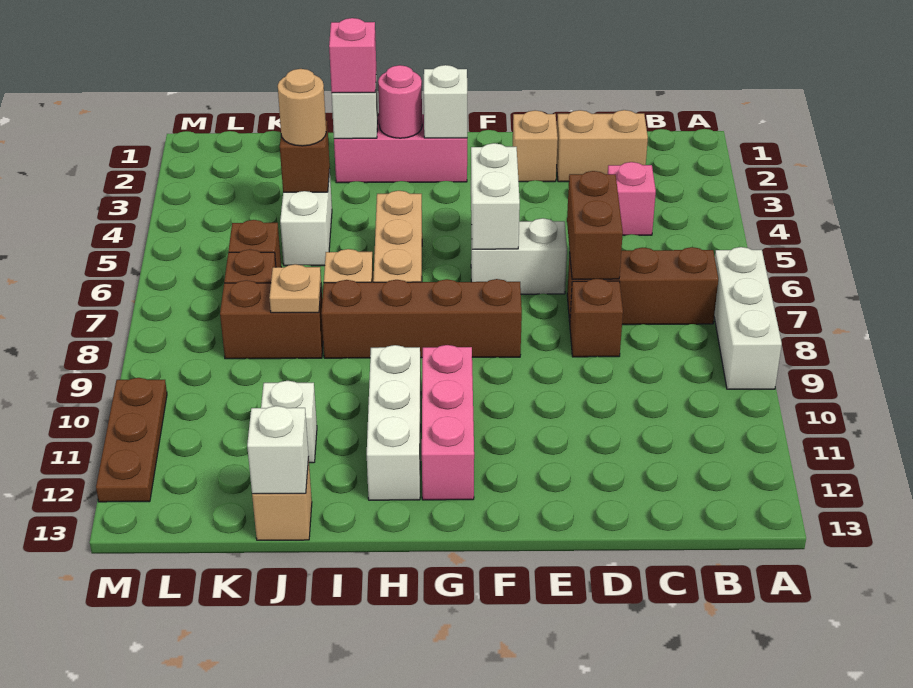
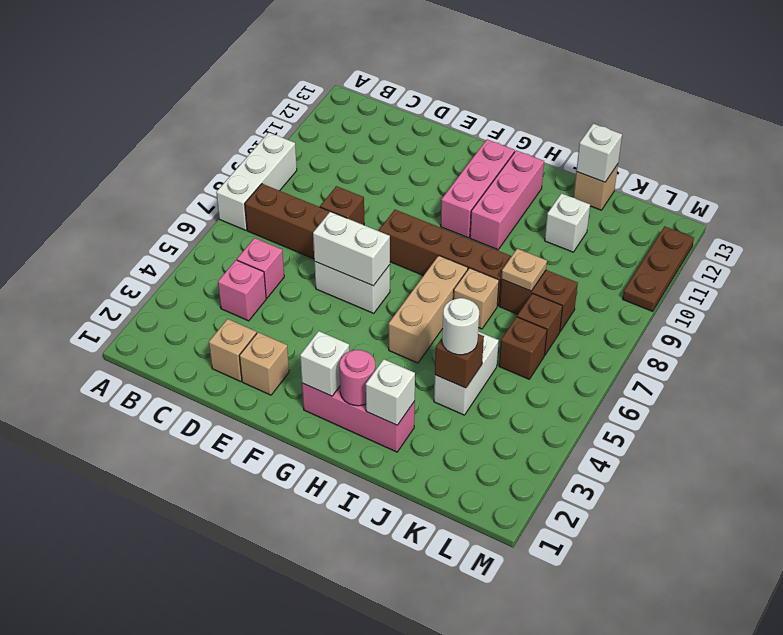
tan brick C2:D2 level 1 -> tan brick D2 level 1
brown brick D6:D7 level 2 -> none
white brick F5:F6 level 2 -> white brick E6:F6 level 2
white brick H10:H12 level 1 -> pink brick H10:H12 level 1
pink brick I2 level 3 -> pink brick C5 level 1
tan round brick J4 level 3 -> white round brick J4 level 3

